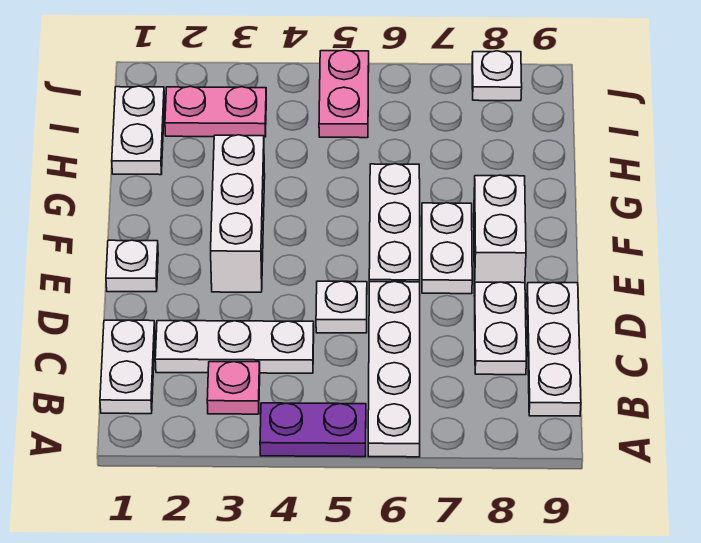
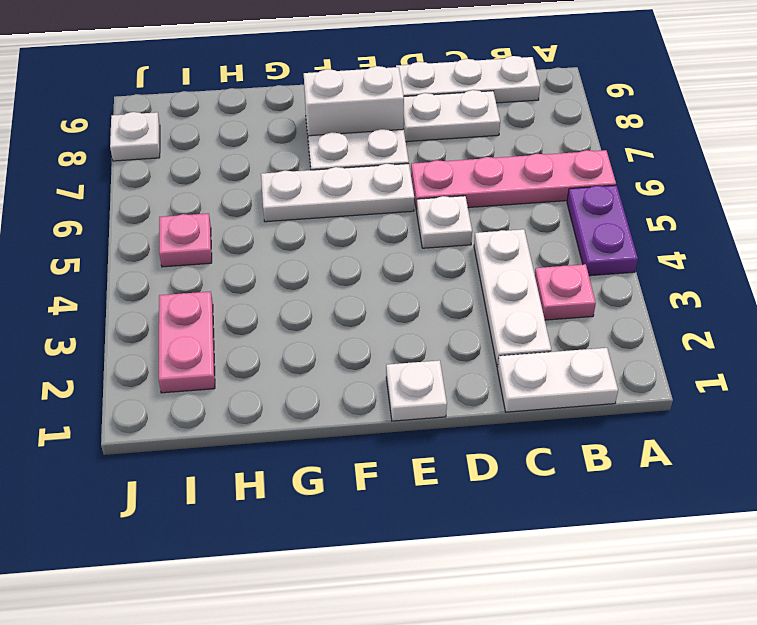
white plate A6:D6 level 1 -> pink plate A6:D6 level 1
white brick E3:G3 level 1 -> none
white plate H1:I1 level 1 -> none
pink plate I5:J5 level 1 -> pink plate I5 level 1

